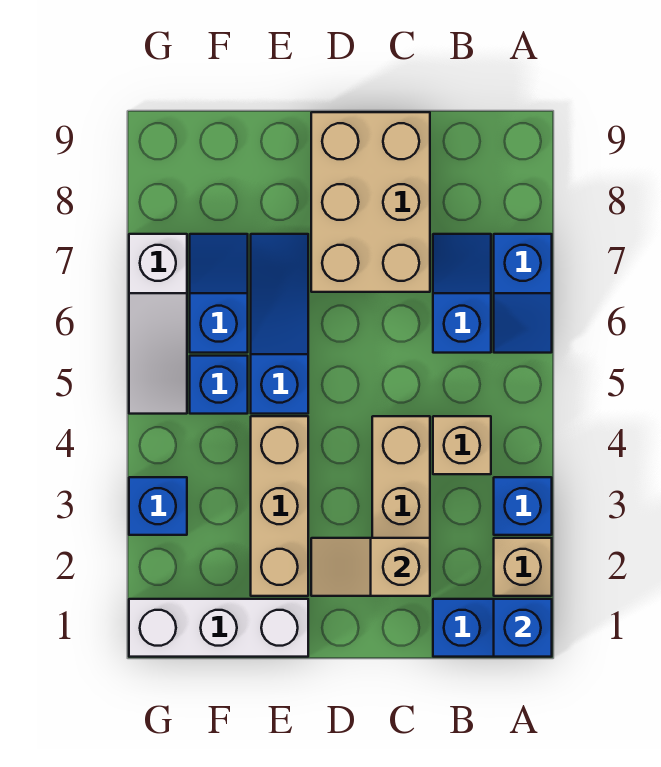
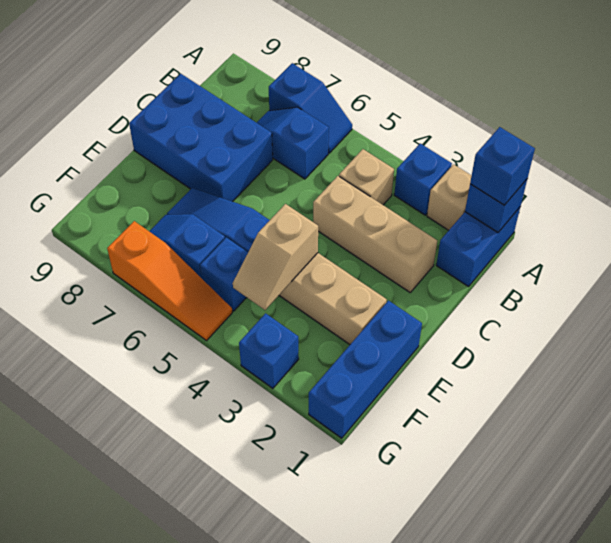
none -> blue brick A1 level 3
tan slope C2:D2 level 2 top C -> tan slope E4:F4 level 2 top E
tan brick C7:D9 level 1 -> blue brick C7:D9 level 1
white brick E1:G1 level 1 -> blue brick E1:G1 level 1
white slope G5:G7 level 1 top 7 -> orange slope G5:G7 level 1 top 7

